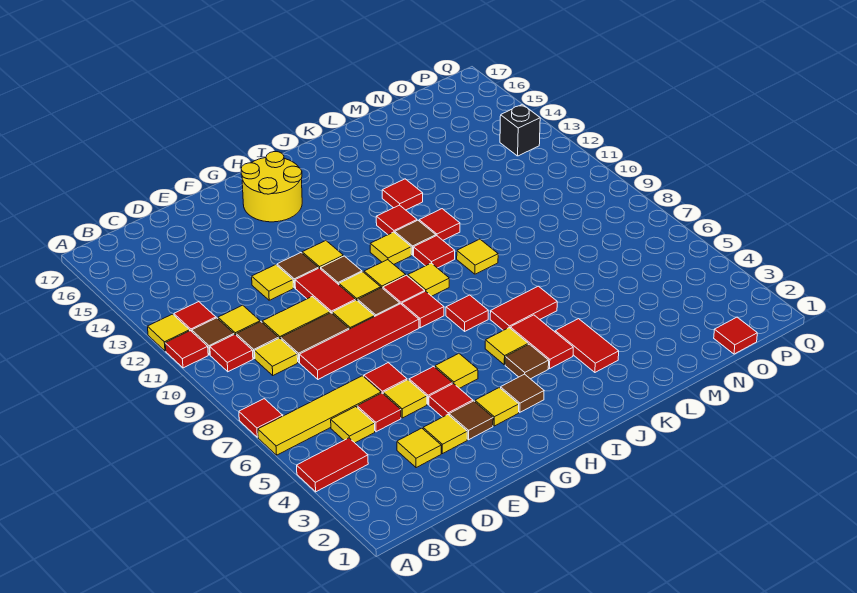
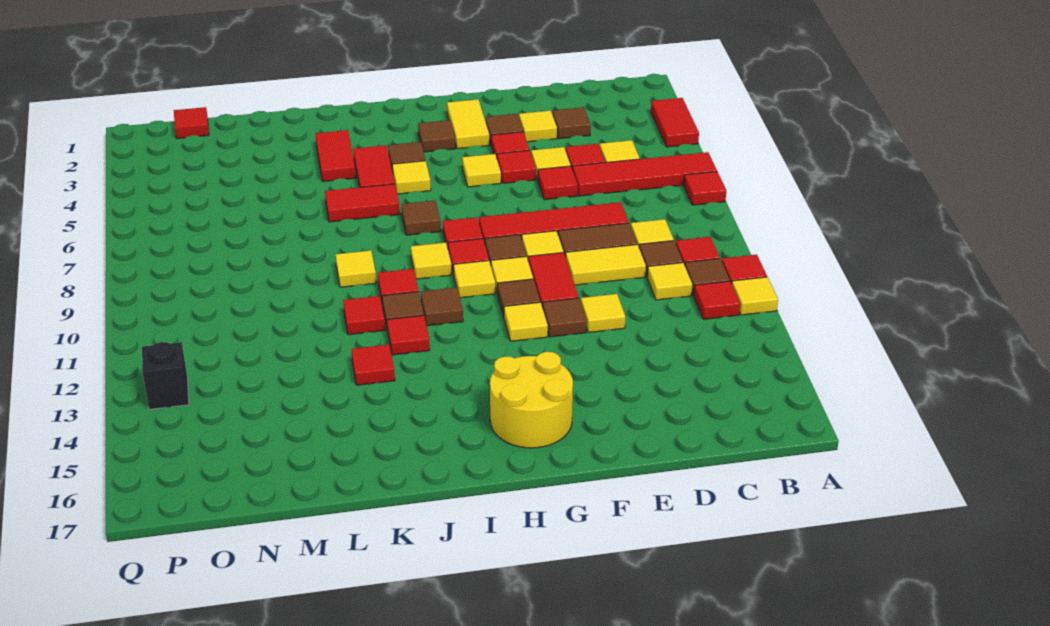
red tile A4:B4 level 1 -> red tile A3:A4 level 1
yellow tile A6:D6 level 1 -> red tile A6:D6 level 1
yellow tile D3 level 1 -> brown tile D3 level 1
yellow tile G3 level 1 -> yellow tile G2:G3 level 1
red tile I7 level 1 -> brown tile I7 level 1
yellow tile I11 level 1 -> brown tile I11 level 1

